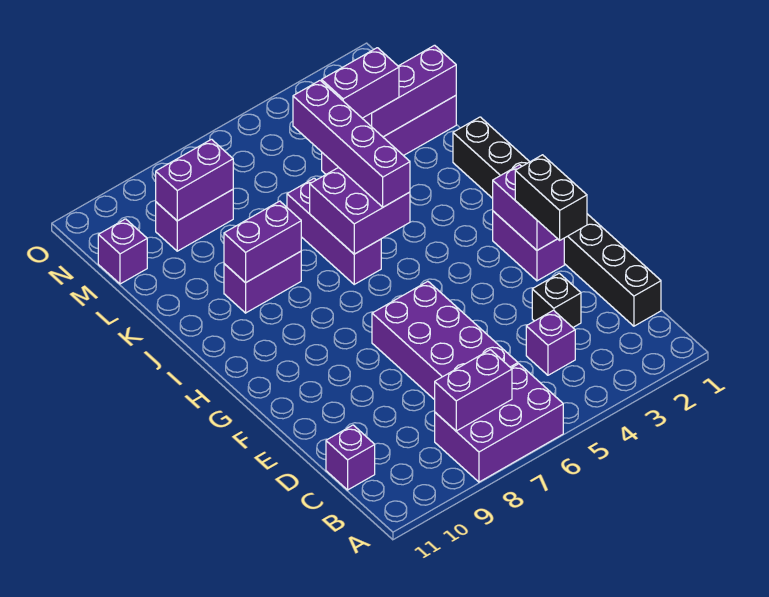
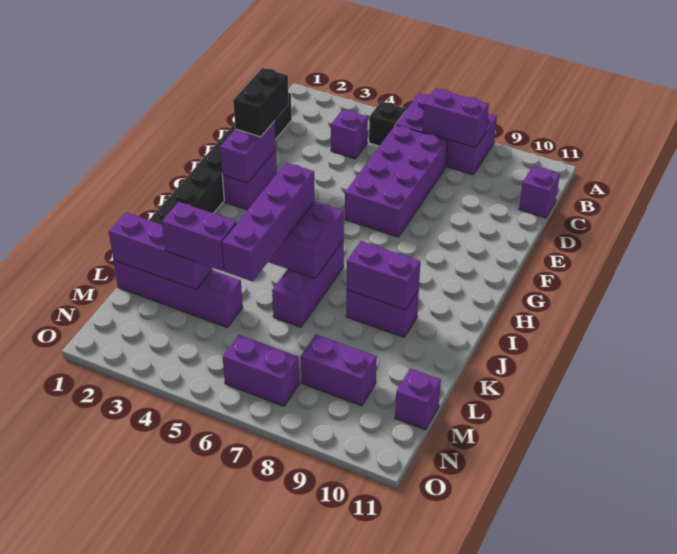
black brick D3 level 1 -> black brick B5 level 1
purple brick M8:M9 level 2 -> purple brick N6:N7 level 1

